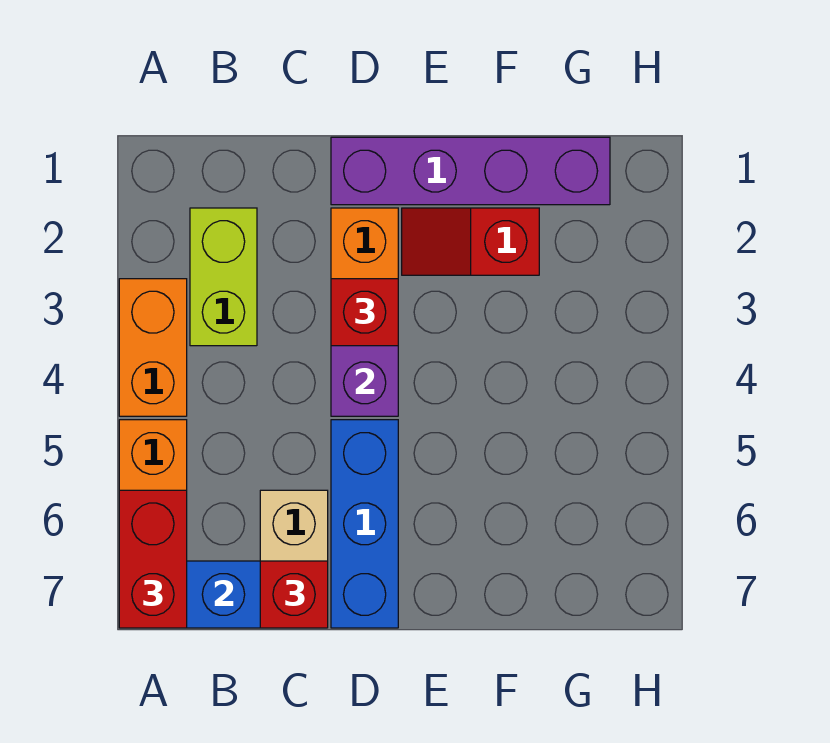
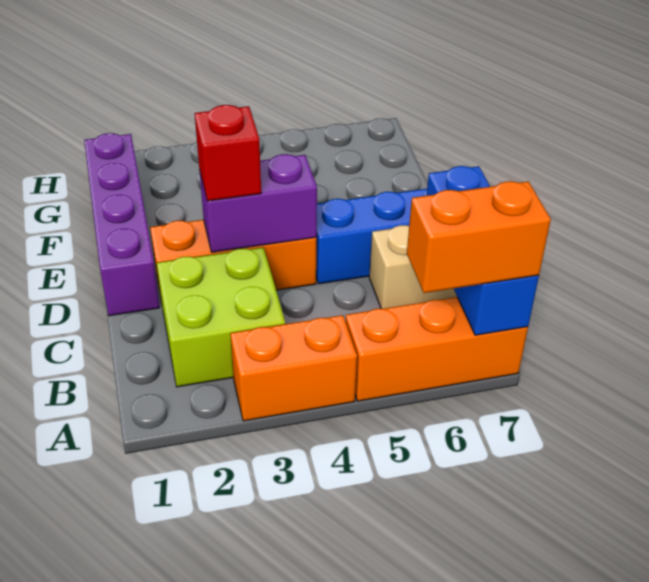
red brick A6:A7 level 3 -> orange brick A6:A7 level 3
lime brick B2:B3 level 1 -> lime brick B2:C3 level 1
red brick C7 level 3 -> none
red slope E2:F2 level 1 top F -> none

